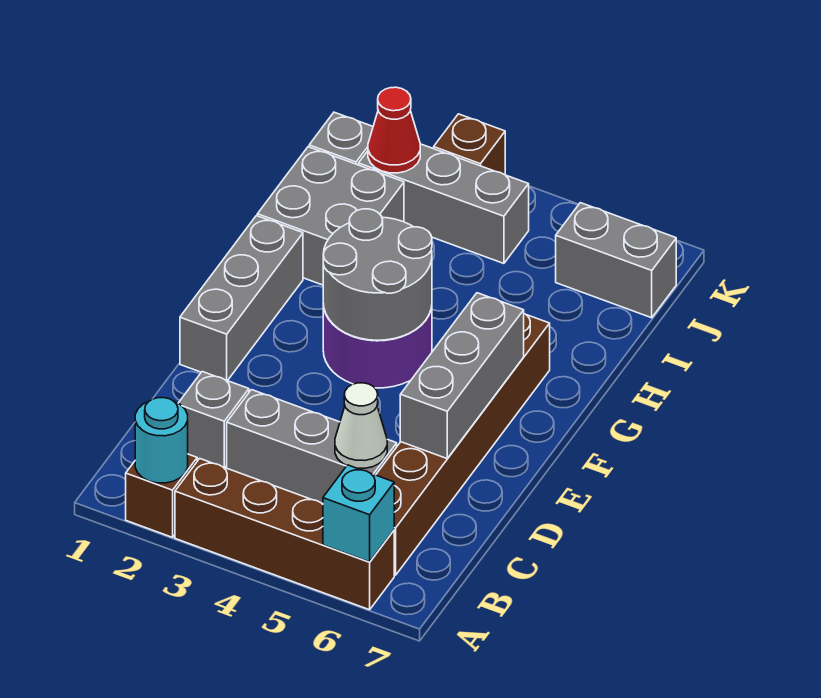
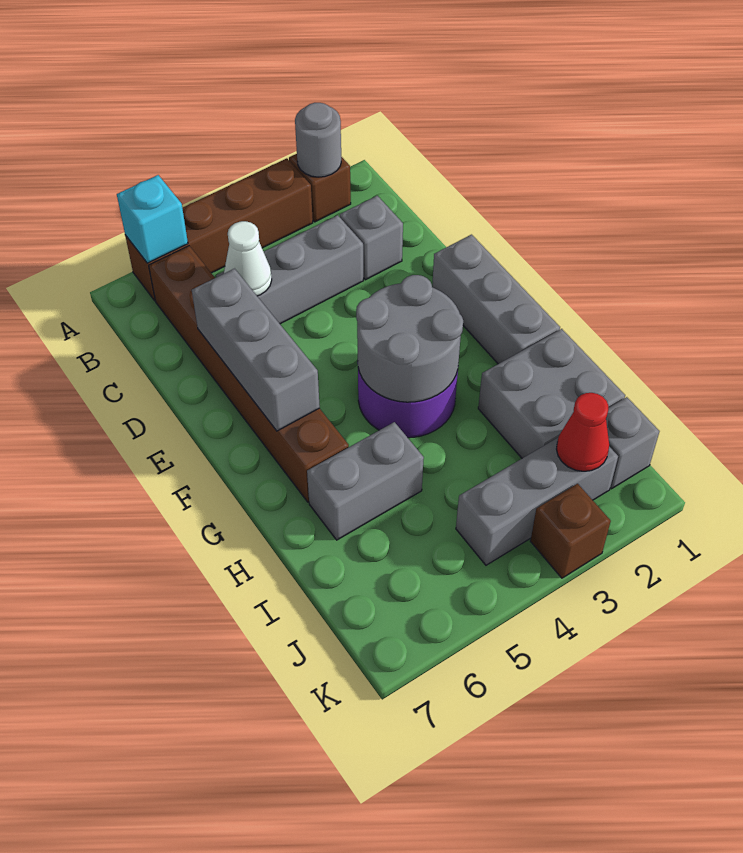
cyan round brick A2 level 2 -> grey round brick A2 level 2
grey brick J6:J7 level 1 -> grey brick H5:H6 level 1

